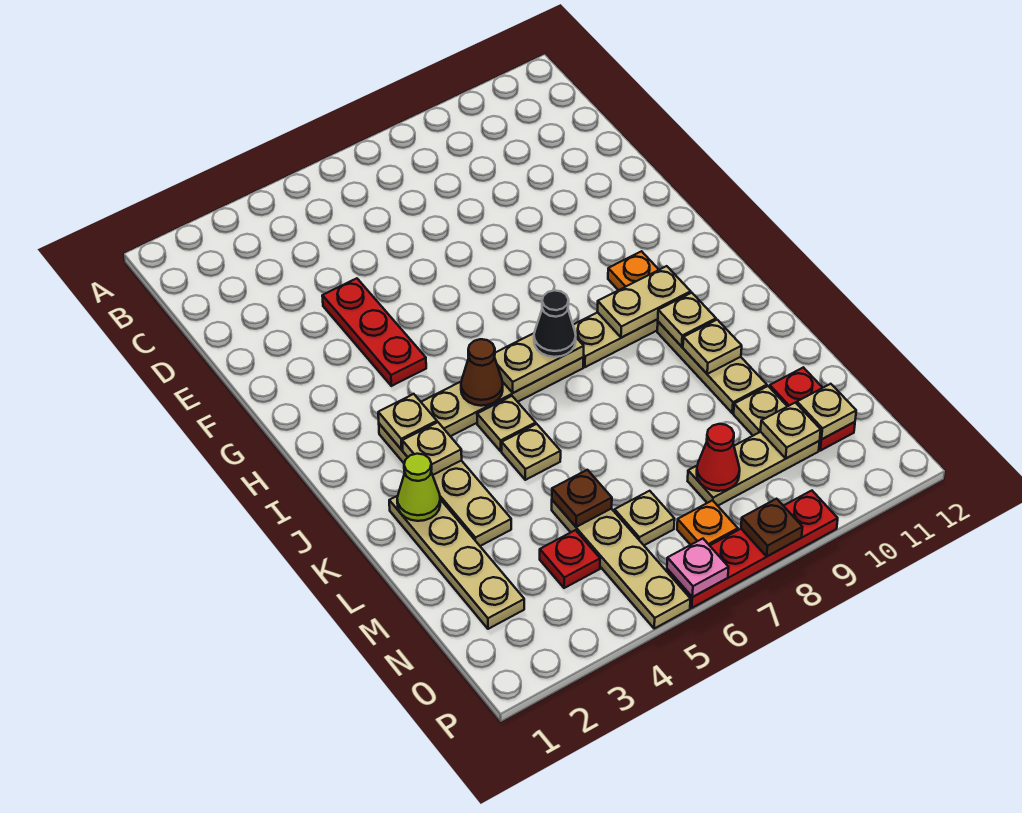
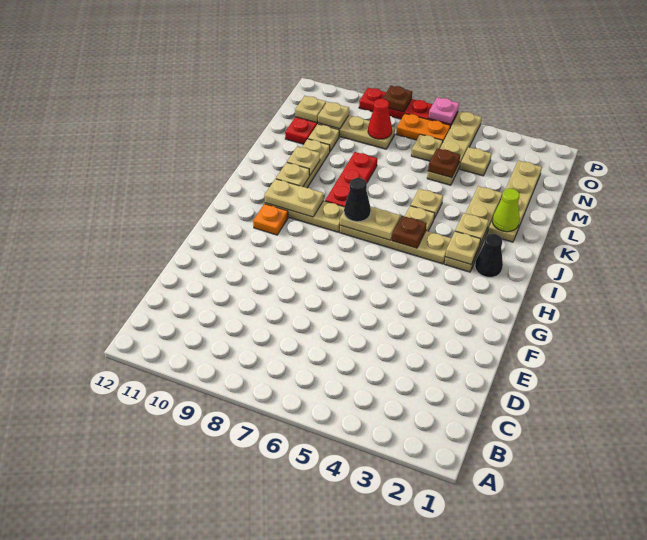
red plate E4:G4 level 1 -> red plate J8:L8 level 1
none -> black cone I2 level 1
brown cone I5 level 2 -> brown plate I5 level 2
red plate N4 level 1 -> tan plate N4 level 1
orange plate O7 level 1 -> orange plate O6:O7 level 1

